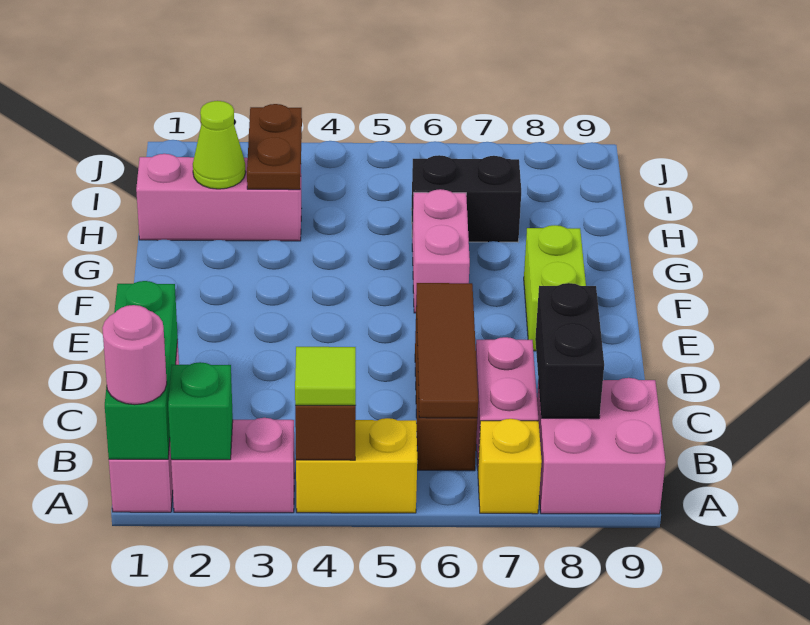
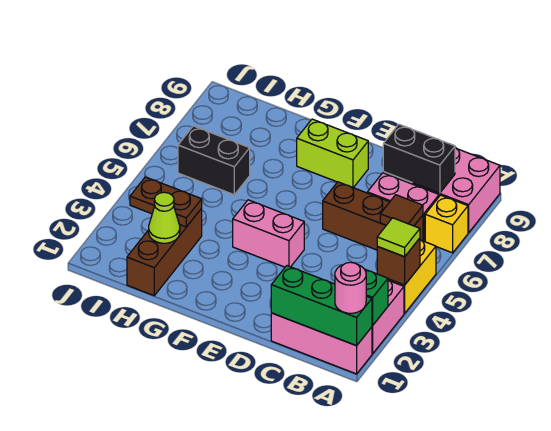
brown tile B6:D6 level 2 -> brown tile B6 level 2
pink brick F6:G6 level 1 -> pink brick E4:F4 level 1
pink brick H1:H3 level 1 -> brown brick H1:H3 level 1
black brick H6:H7 level 1 -> black brick H6:I6 level 1

